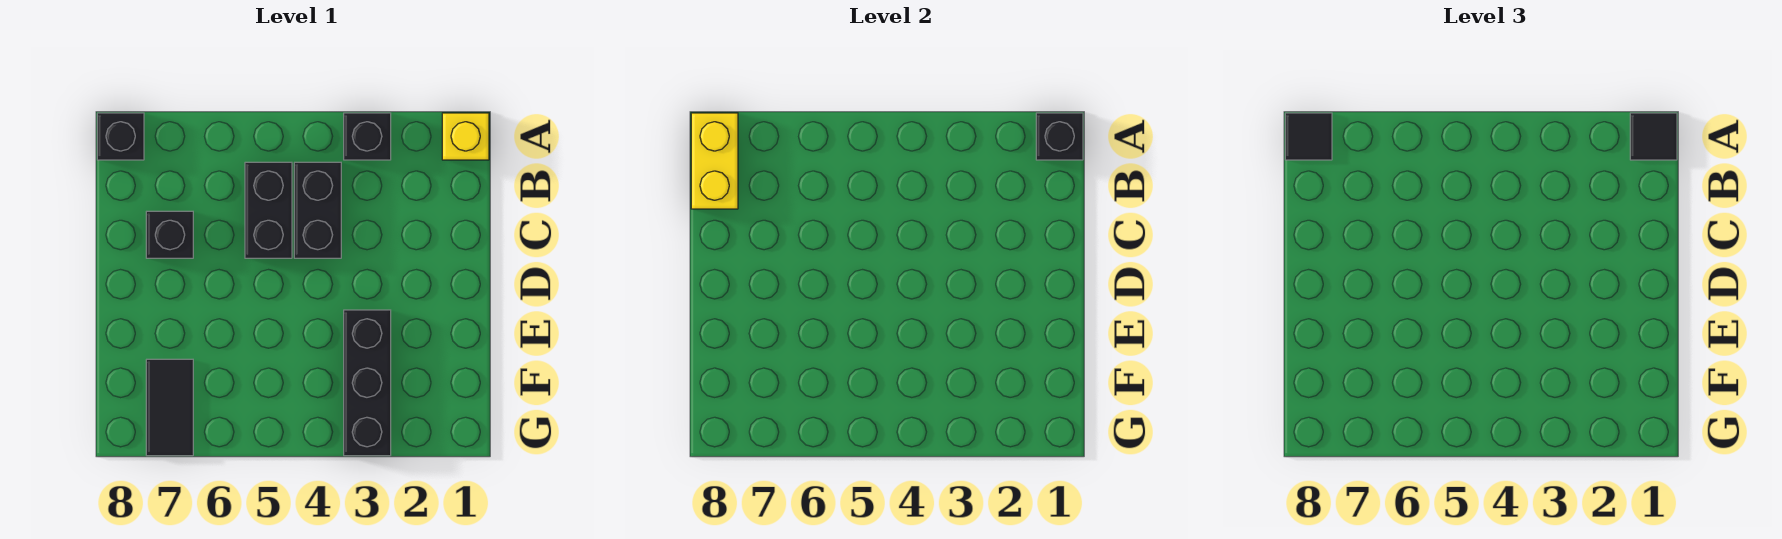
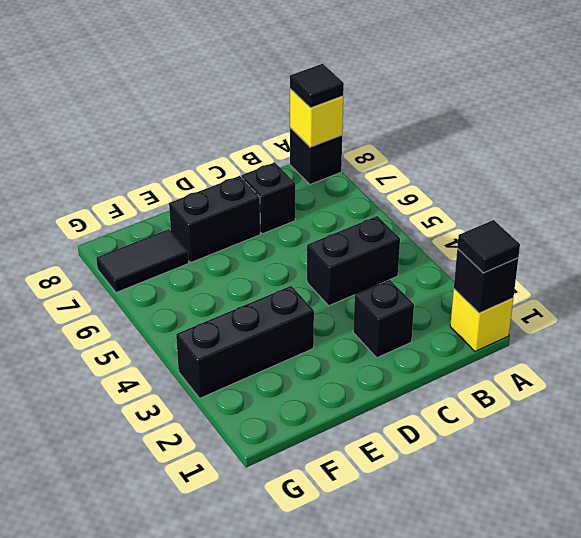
black brick A3 level 1 -> black brick C2 level 1
yellow brick A8:B8 level 2 -> yellow brick A8 level 2
black brick B5:C5 level 1 -> black brick D7:E7 level 1

